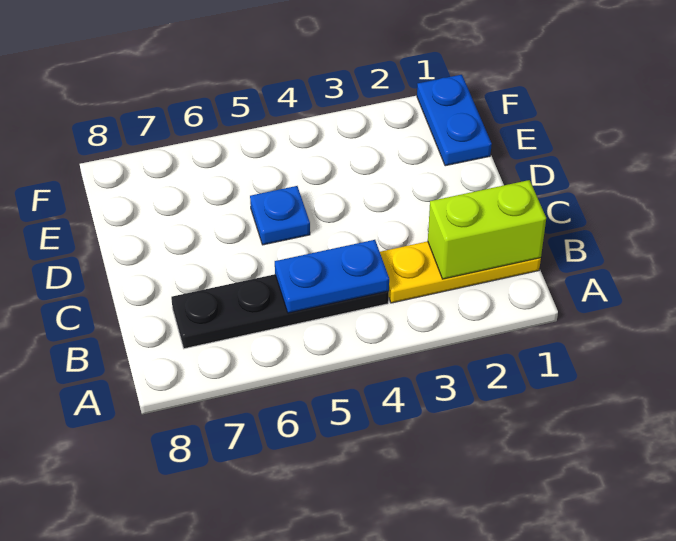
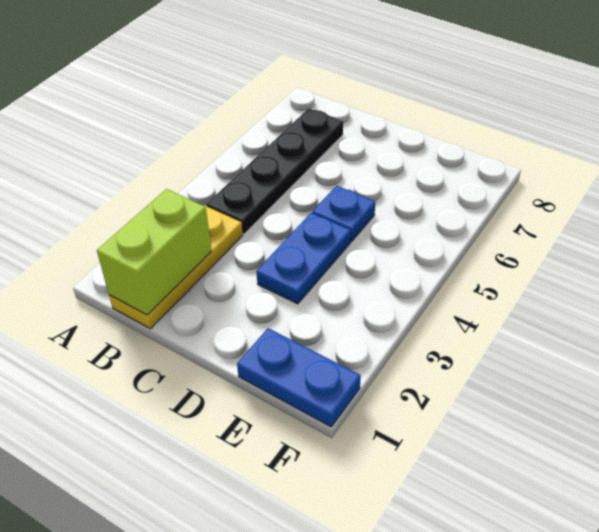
blue plate B4:B5 level 2 -> blue plate D3:D4 level 1

